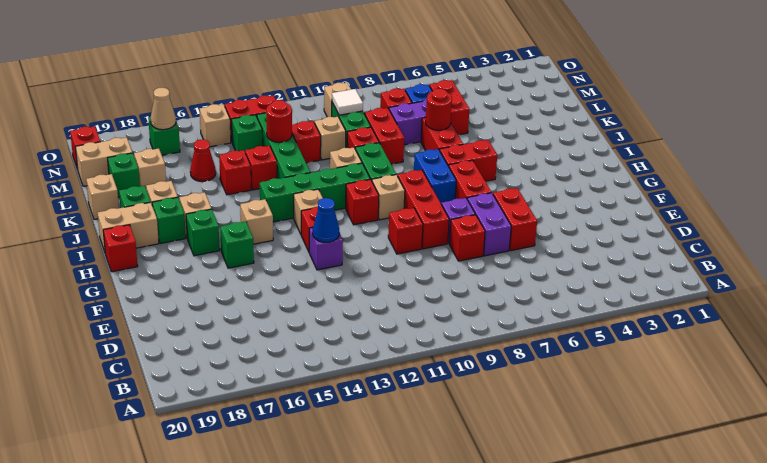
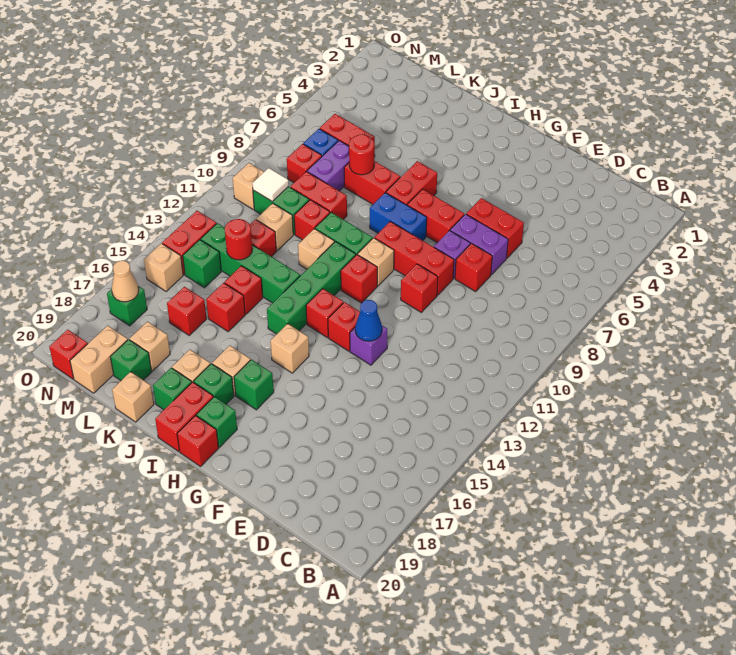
green brick G16 level 1 -> green brick H19 level 1
tan brick H13 level 1 -> red brick H13 level 1
tan brick I19:I20 level 1 -> red brick I19:I20 level 1
red cone L16 level 1 -> red brick L16 level 1

